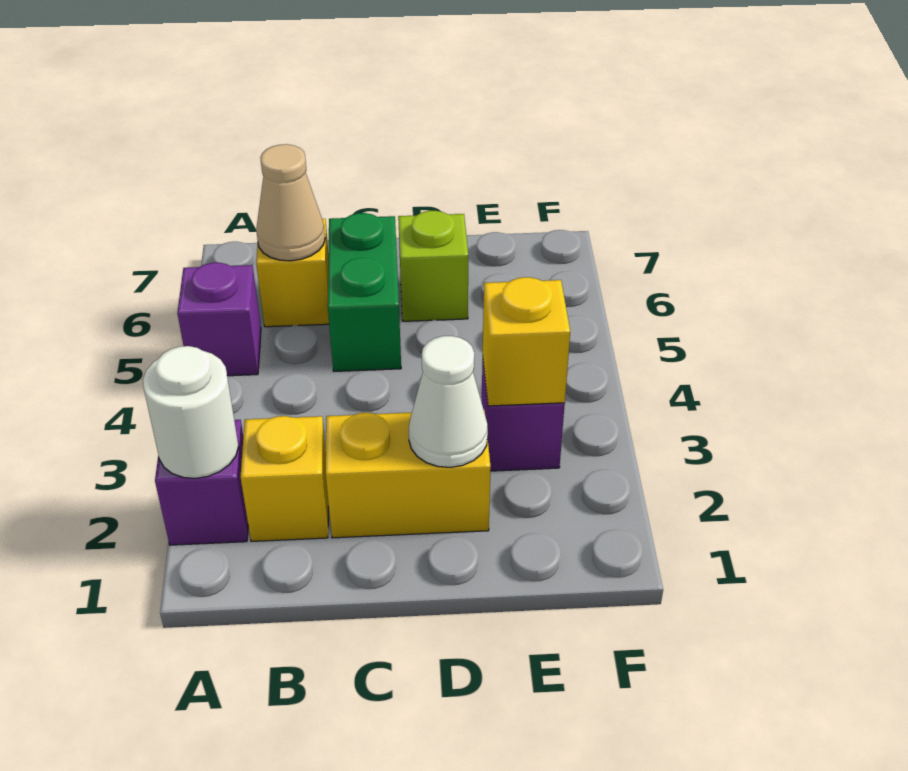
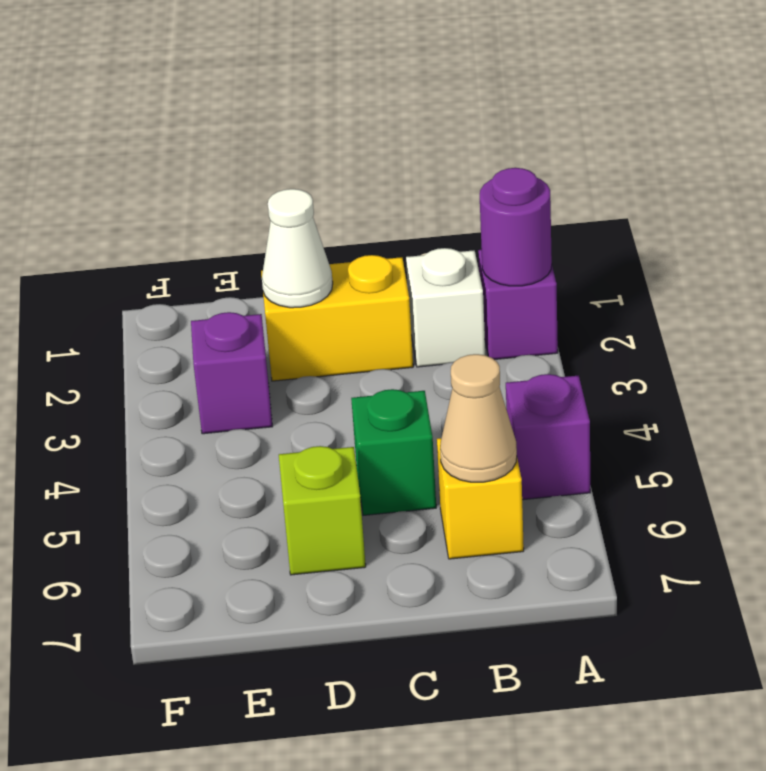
white round brick A2 level 2 -> purple round brick A2 level 2
yellow brick B2 level 1 -> white brick B2 level 1
green brick C5:C6 level 1 -> green brick C5 level 1
yellow brick E3 level 2 -> none

